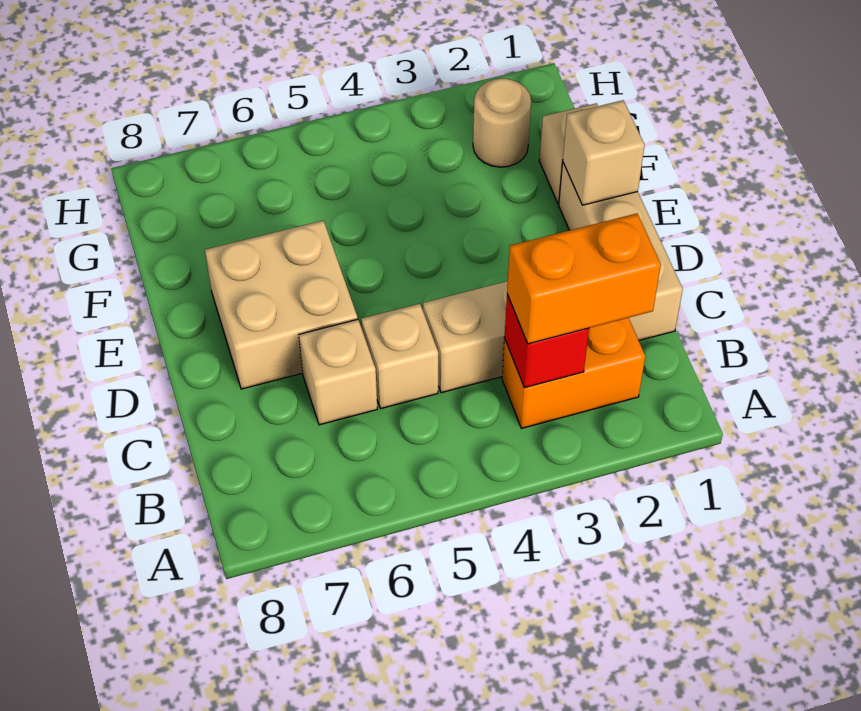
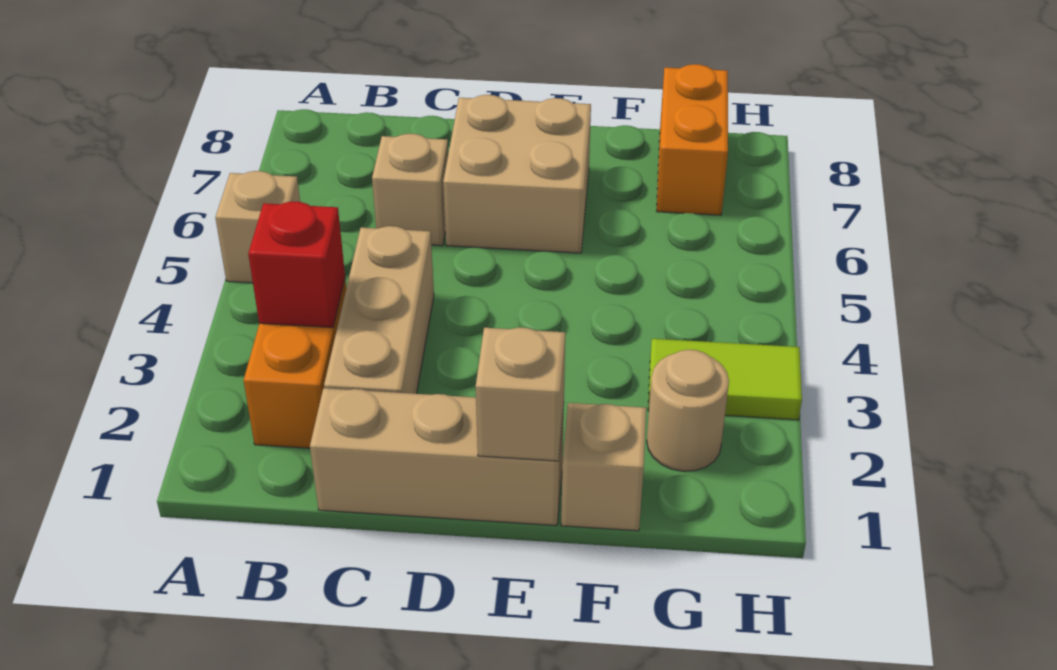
orange brick B2:B3 level 3 -> orange brick G7:G8 level 1
tan brick C5 level 1 -> tan brick A5 level 1
none -> lime tile G3:H3 level 1

